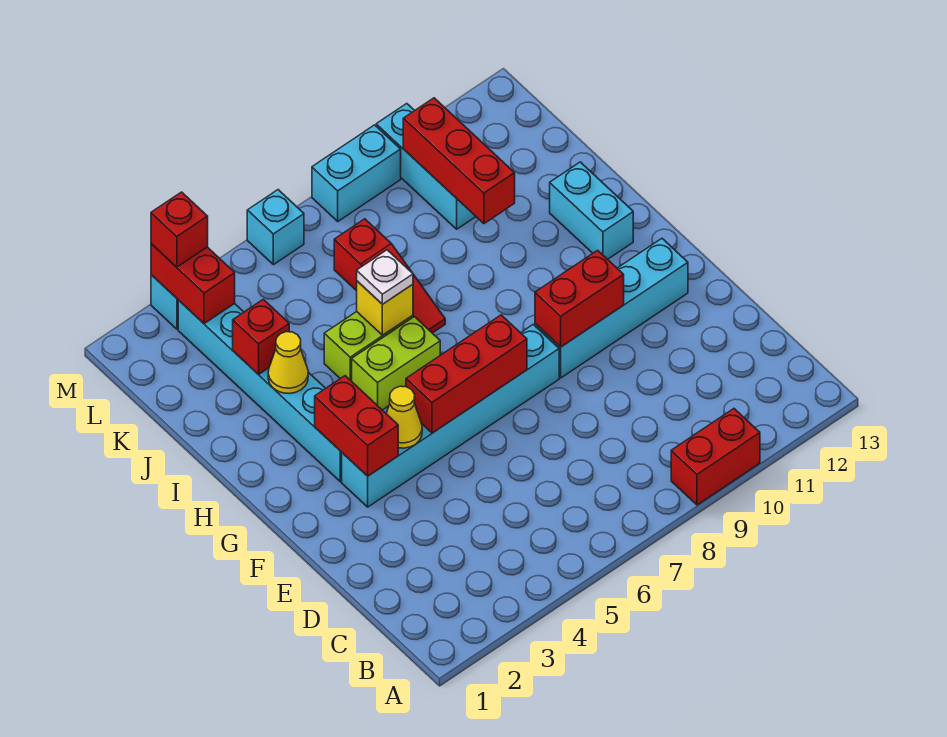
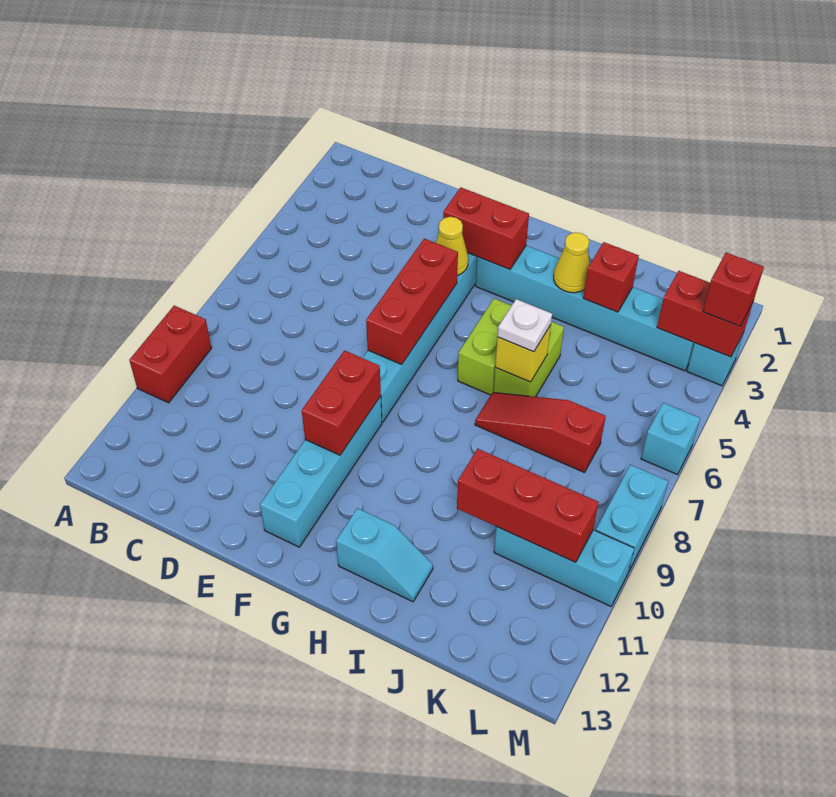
cyan brick H12:I12 level 1 -> cyan slope H12:I12 level 1 top H

